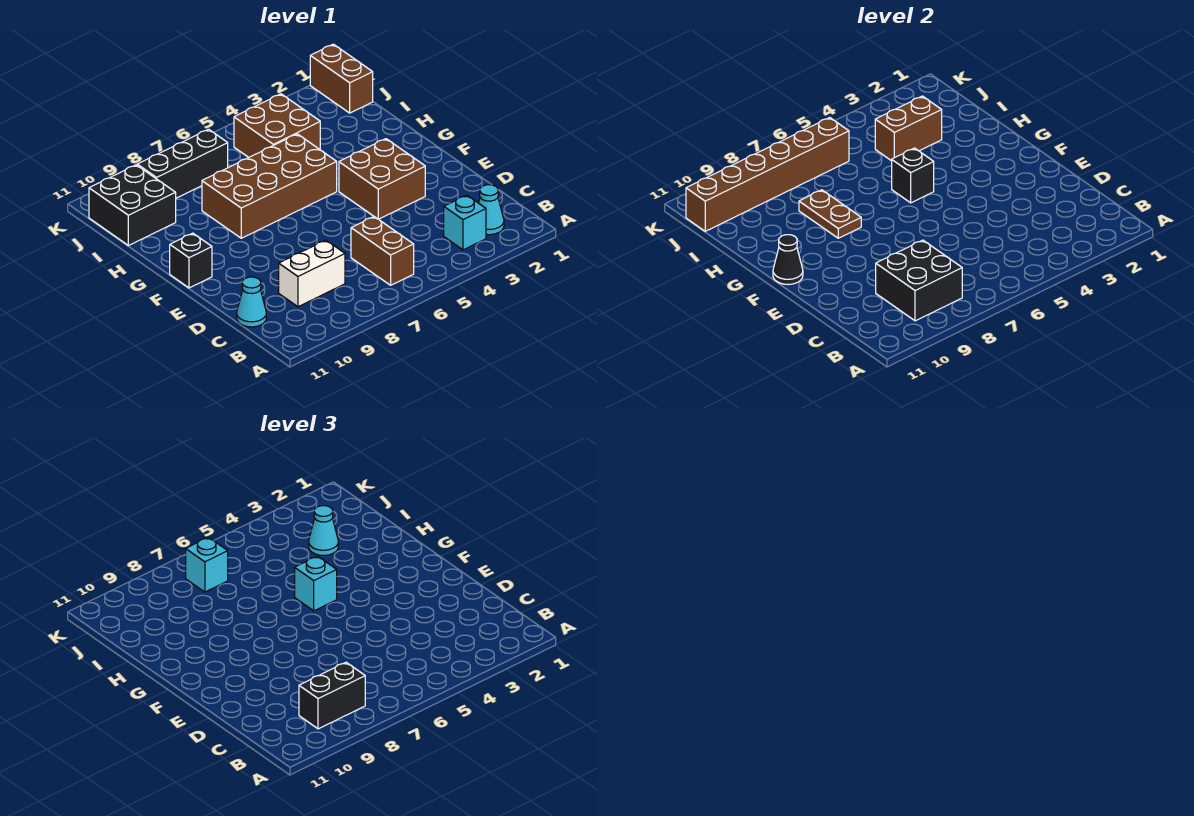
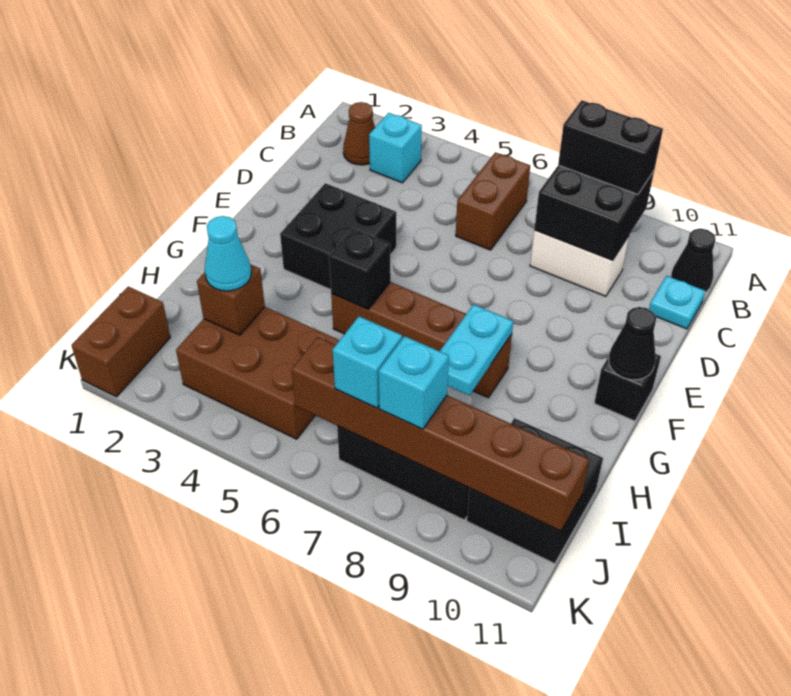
cyan cone B2 level 1 -> brown cone B2 level 1
none -> black cone B11 level 1
cyan cone C11 level 1 -> cyan plate C11 level 1
brown brick E3:F4 level 1 -> black brick E3:F4 level 1
brown brick G5:H8 level 1 -> brown brick G5:G8 level 1
cyan brick G5 level 3 -> cyan brick J8 level 3
brown plate G8:H8 level 2 -> cyan plate G8:H8 level 2
brown brick I3:I4 level 2 -> brown brick I3 level 2
brown brick I4:J5 level 1 -> brown brick I3:J5 level 1

